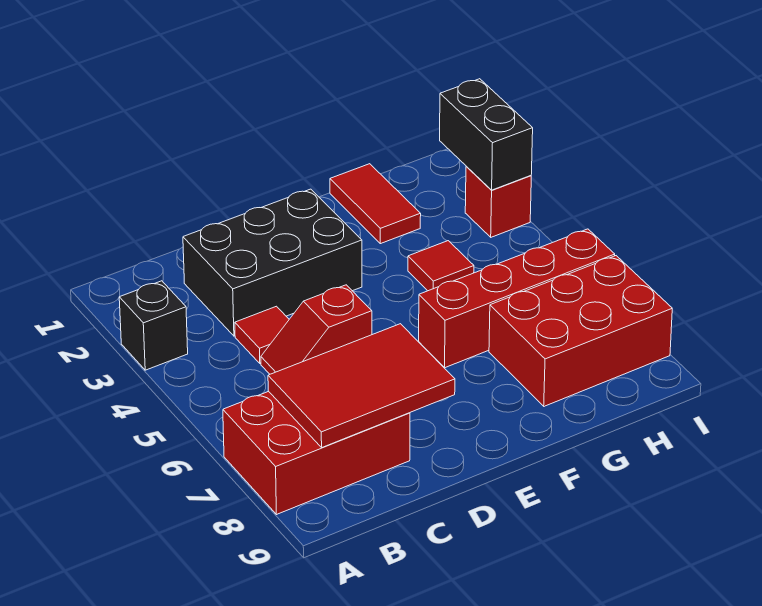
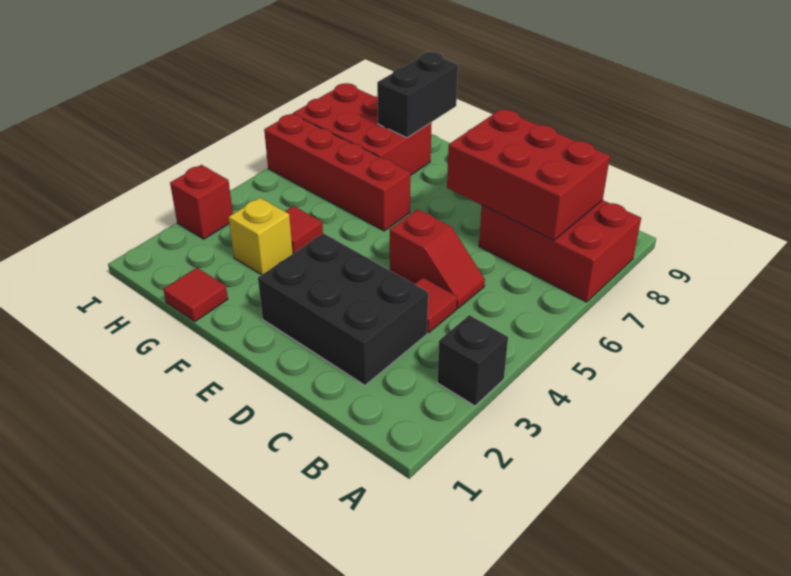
red tile B7:D8 level 2 -> red brick B7:D8 level 2
red tile G1:G2 level 1 -> red tile G1 level 1
none -> yellow brick G3 level 1
black brick I2:I3 level 2 -> black brick G8:G9 level 2

